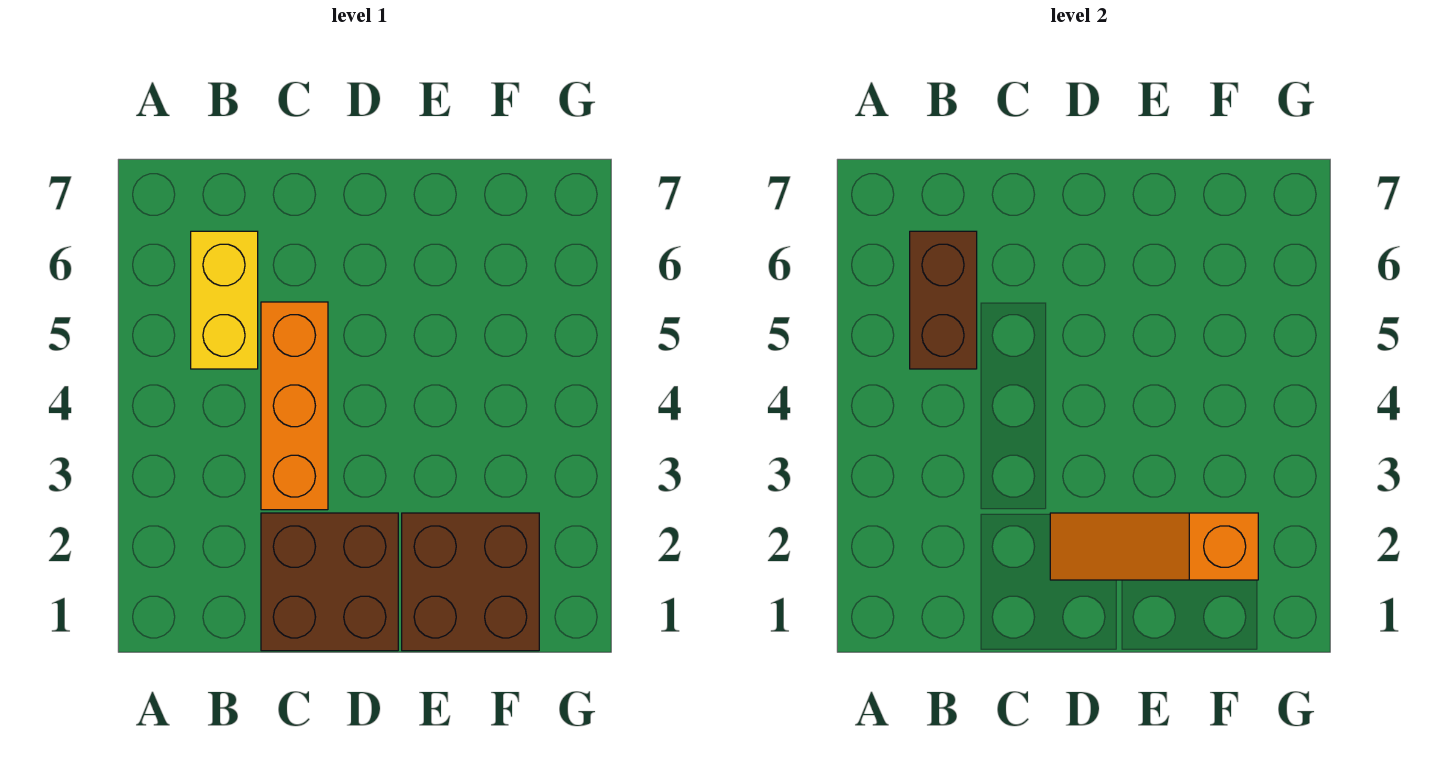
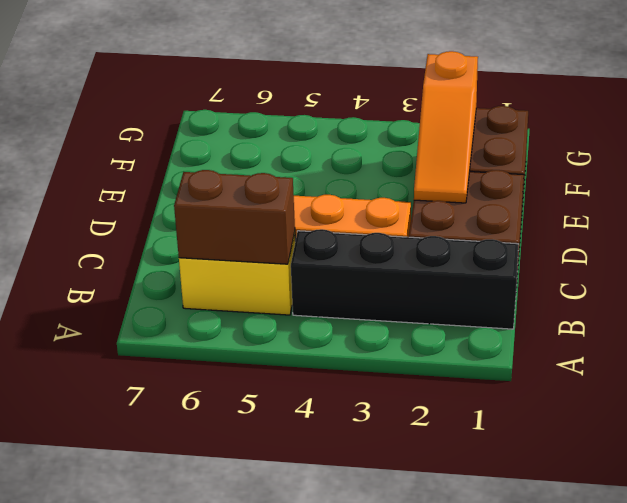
none -> black brick B1:B4 level 1

